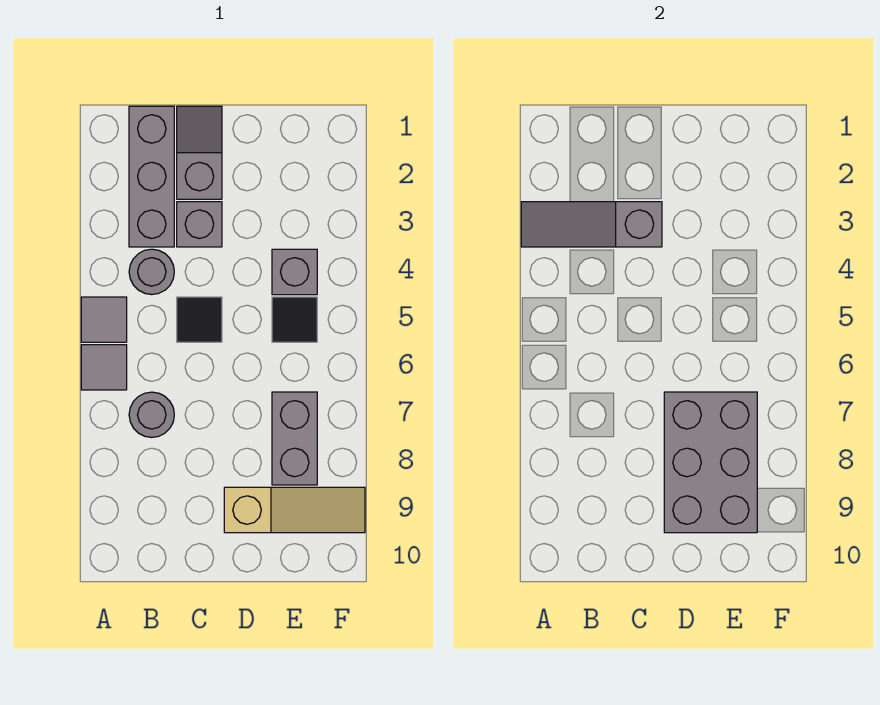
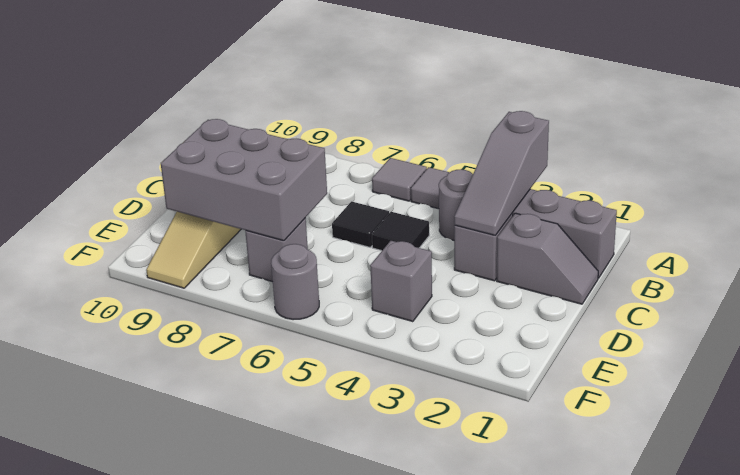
grey slope A3:C3 level 2 top C -> grey slope A3:C3 level 2 top A
grey round brick B7 level 1 -> grey round brick F6 level 1
black tile E5 level 1 -> black tile C6 level 1
grey brick E7:E8 level 1 -> grey brick E7 level 1

